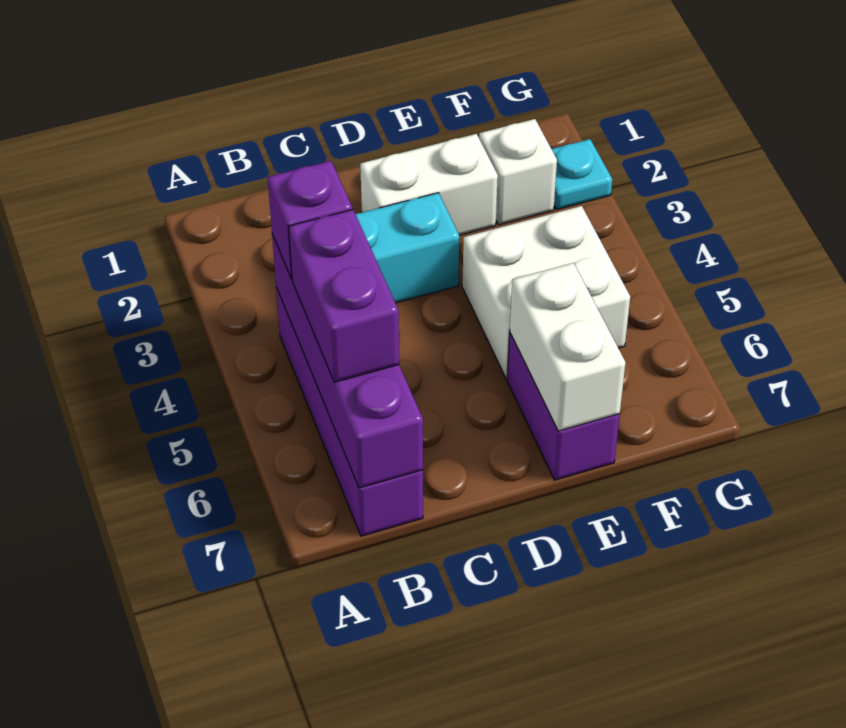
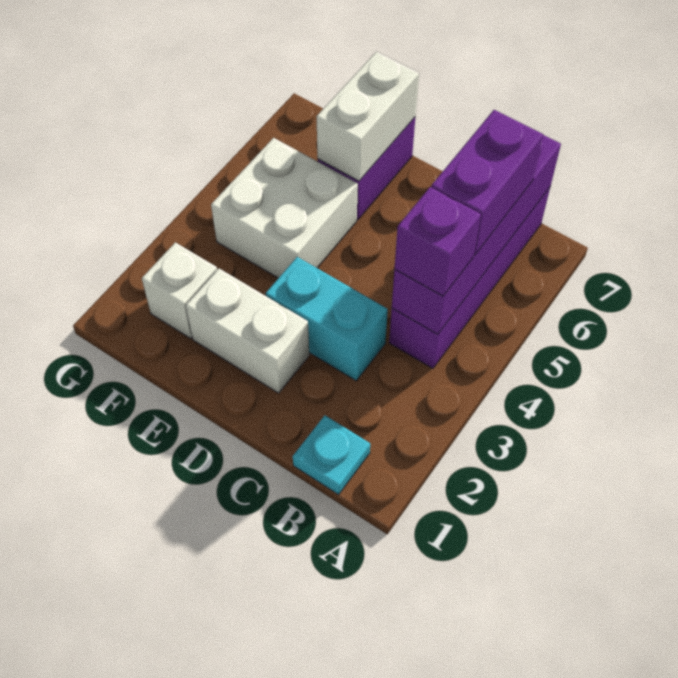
cyan plate G2 level 1 -> cyan plate B1 level 1

